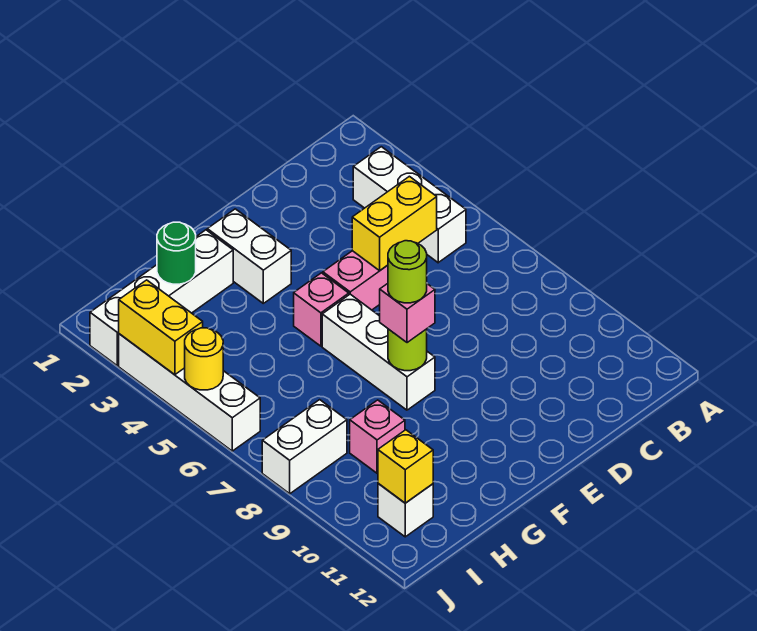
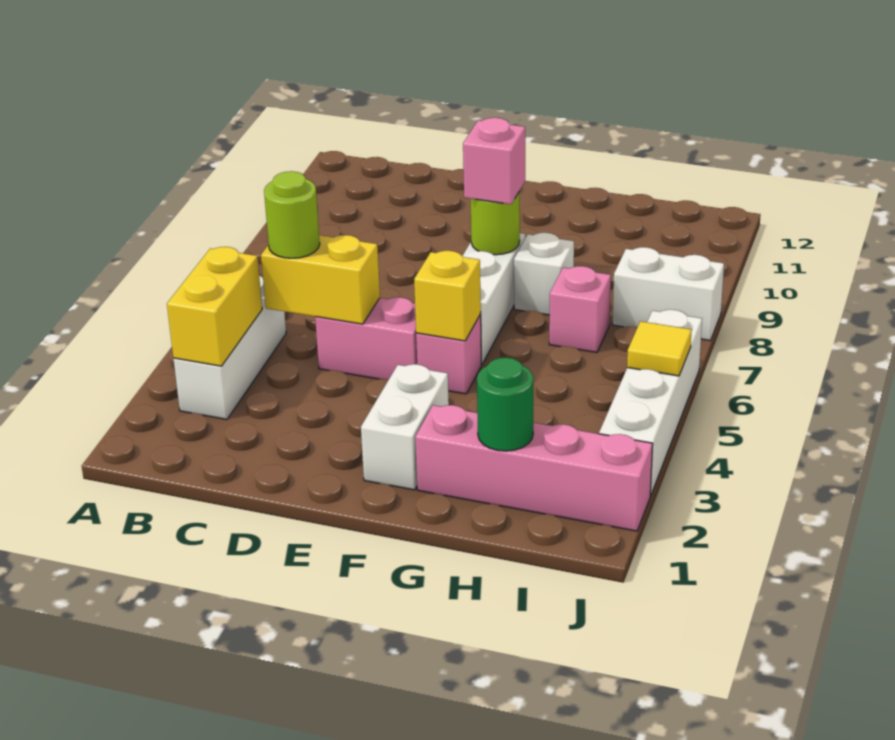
lime round brick F8 level 4 -> lime round brick C5 level 3
white brick G2:J2 level 1 -> pink brick G2:J2 level 1
pink brick H9 level 1 -> pink brick H7 level 1
white brick I11 level 1 -> white brick G8 level 1
yellow brick I11 level 2 -> yellow brick F5 level 2
yellow brick J3:J4 level 2 -> yellow brick B3:B4 level 2
yellow round brick J5 level 2 -> yellow tile J5 level 2

